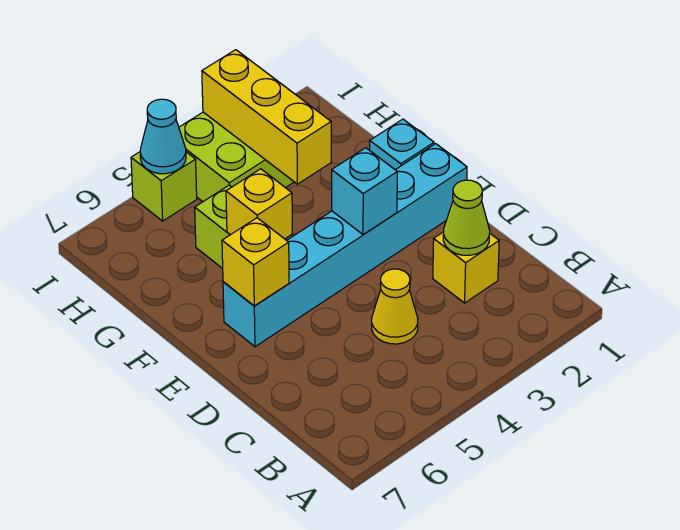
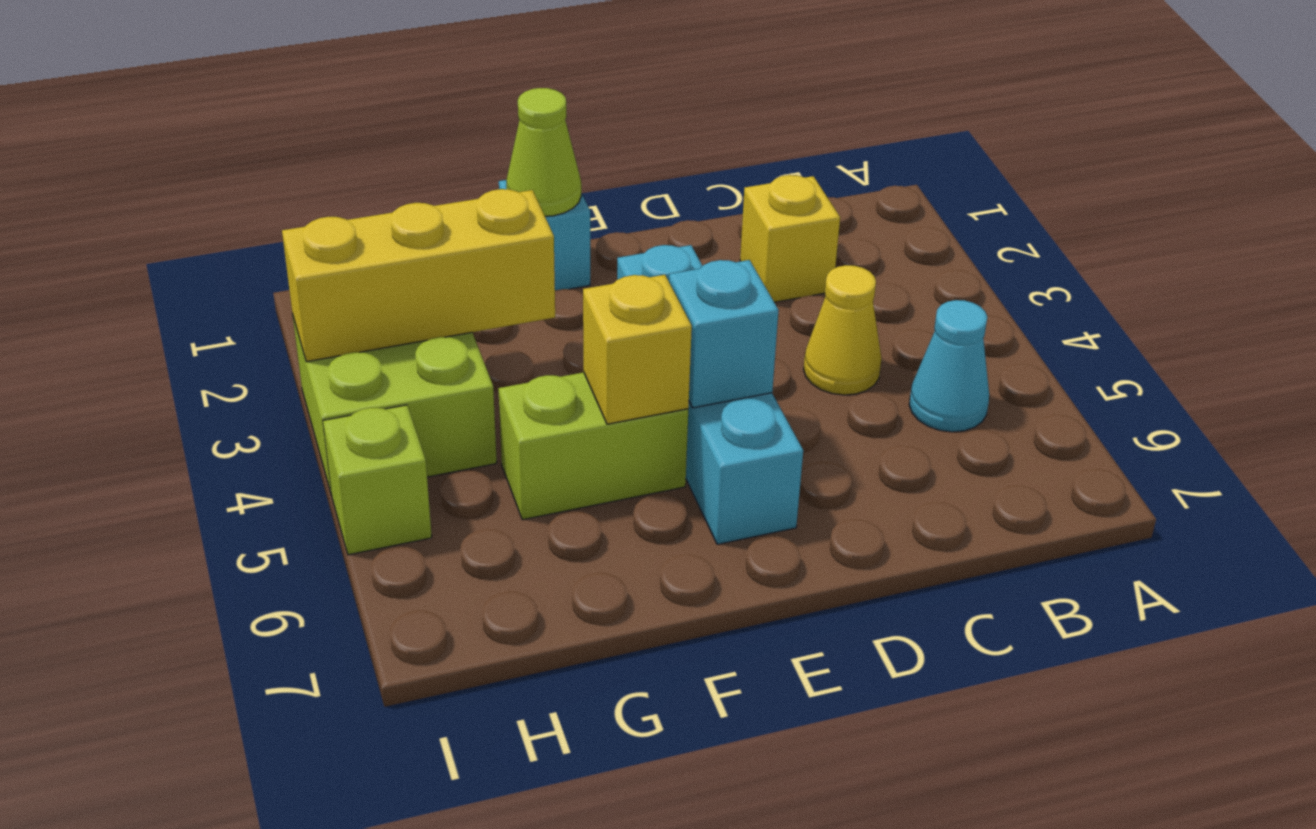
lime cone C2 level 2 -> lime cone F1 level 2
cyan brick E1:E6 level 1 -> cyan brick E3:E6 level 1
cyan brick E3 level 2 -> cyan brick E5 level 2
yellow brick E6 level 2 -> none
cyan cone I5 level 2 -> cyan cone B5 level 1

